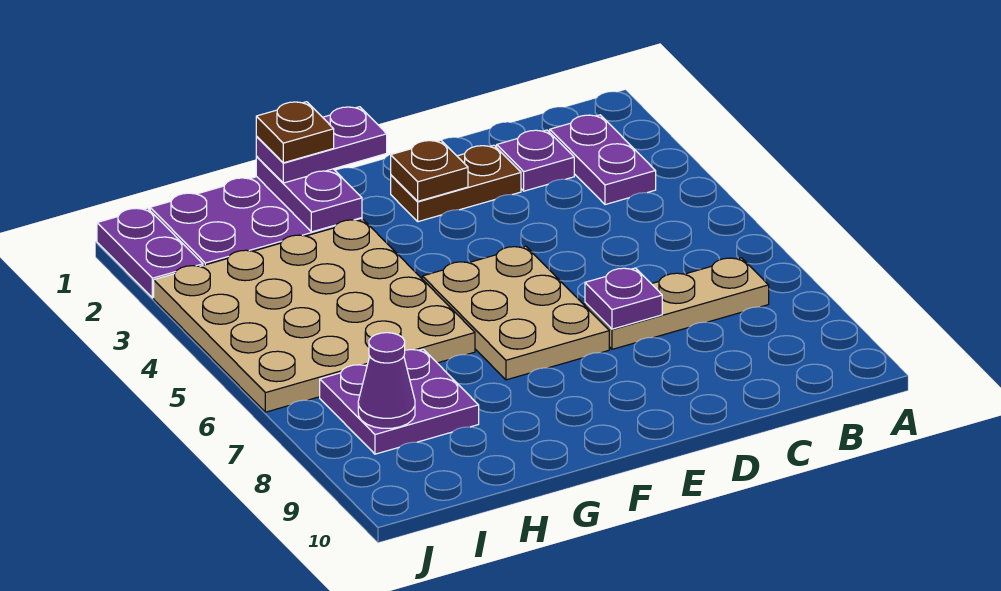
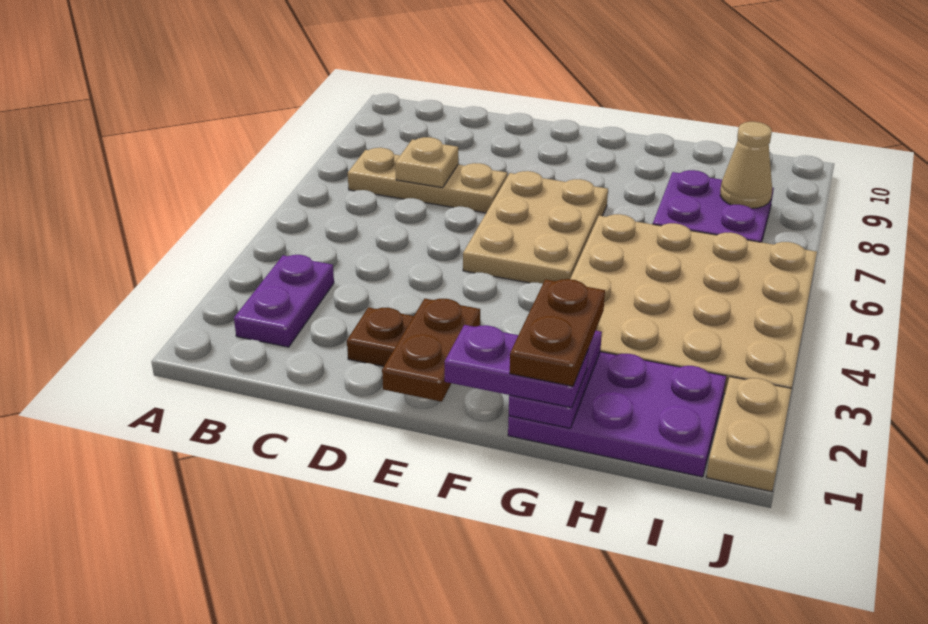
purple plate C2 level 1 -> none
none -> tan plate C7 level 2
purple plate D7 level 2 -> none
brown plate E2 level 2 -> brown plate E1:E2 level 2
brown plate G1 level 4 -> brown plate G1:G2 level 4
purple cone I8 level 2 -> tan cone I8 level 2
purple plate J1:J2 level 1 -> tan plate J1:J2 level 1

